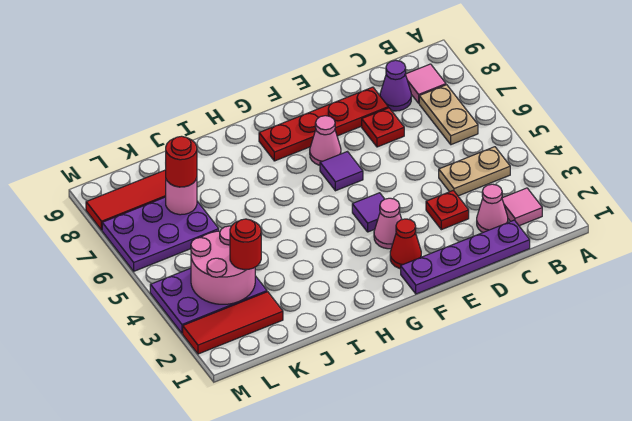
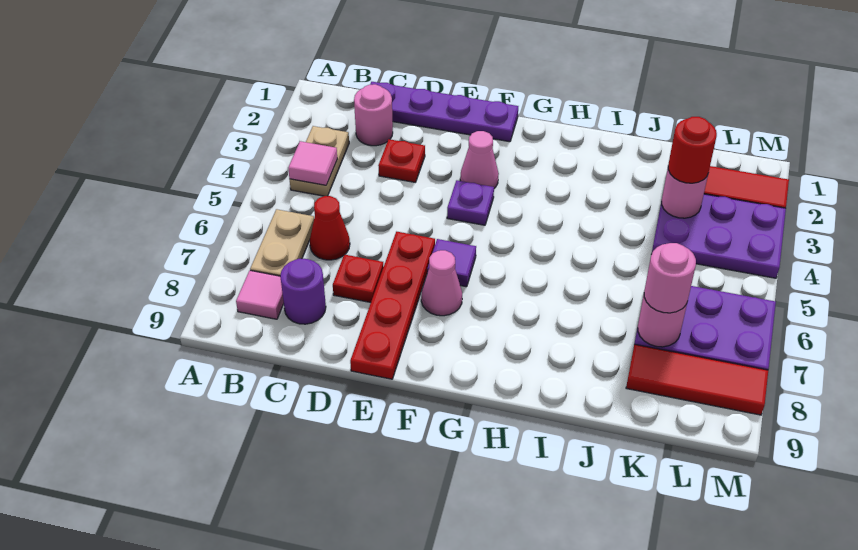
pink tile B2 level 1 -> pink tile B4 level 2
tan plate B4:C4 level 1 -> tan plate B3:B4 level 1
pink cone C2 level 1 -> pink round brick C2 level 1
purple cone C8 level 1 -> purple round brick C8 level 1
red plate D8:G8 level 1 -> red plate E6:E9 level 1
red cone F2 level 1 -> red cone C6 level 1
purple tile F4 level 1 -> purple plate F4 level 1
pink round brick K3:L4 level 2 -> pink round brick K3 level 2
red round brick K7 level 3 -> pink round brick K7 level 3

